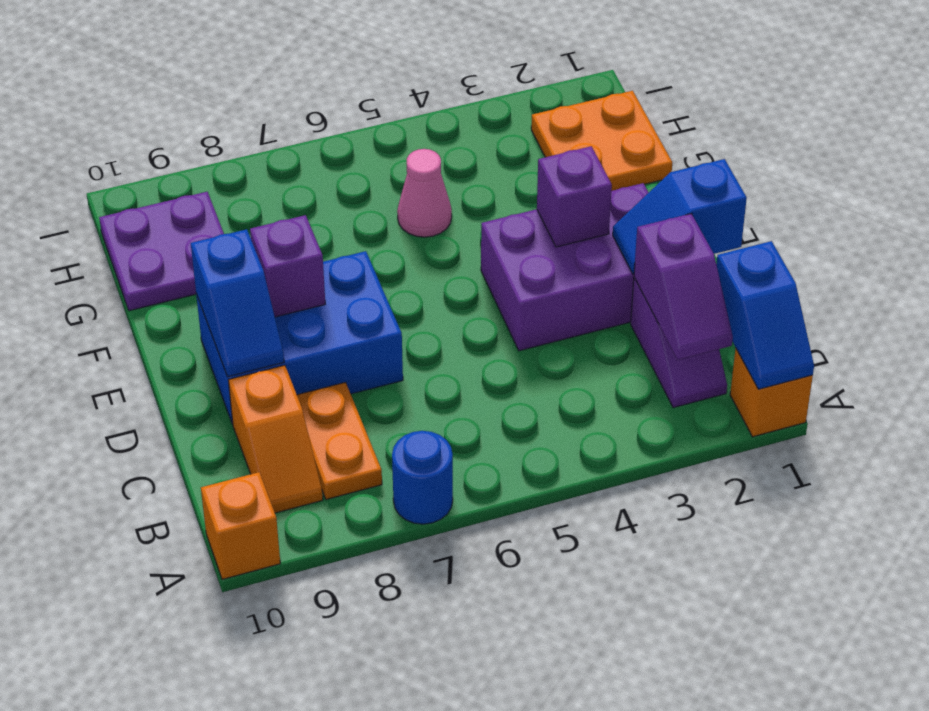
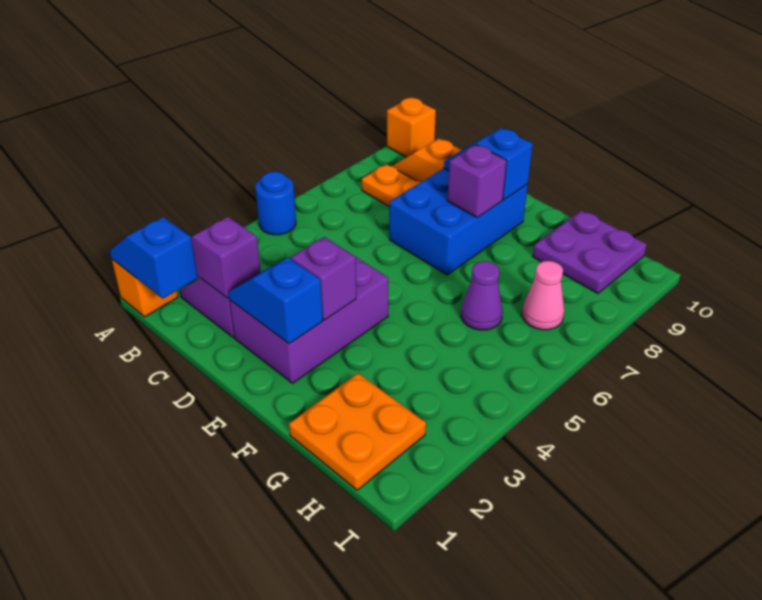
blue round brick A7 level 1 -> blue round brick A5 level 1
blue slope D1:D2 level 2 top 1 -> blue slope D2:E2 level 2 top E
pink cone G5 level 1 -> pink cone H7 level 1
none -> purple cone G6 level 1

